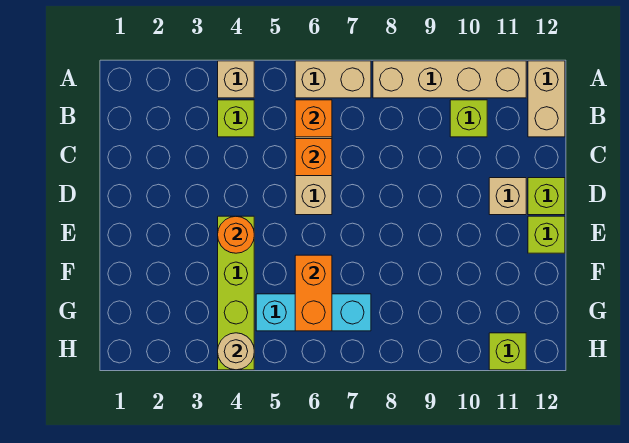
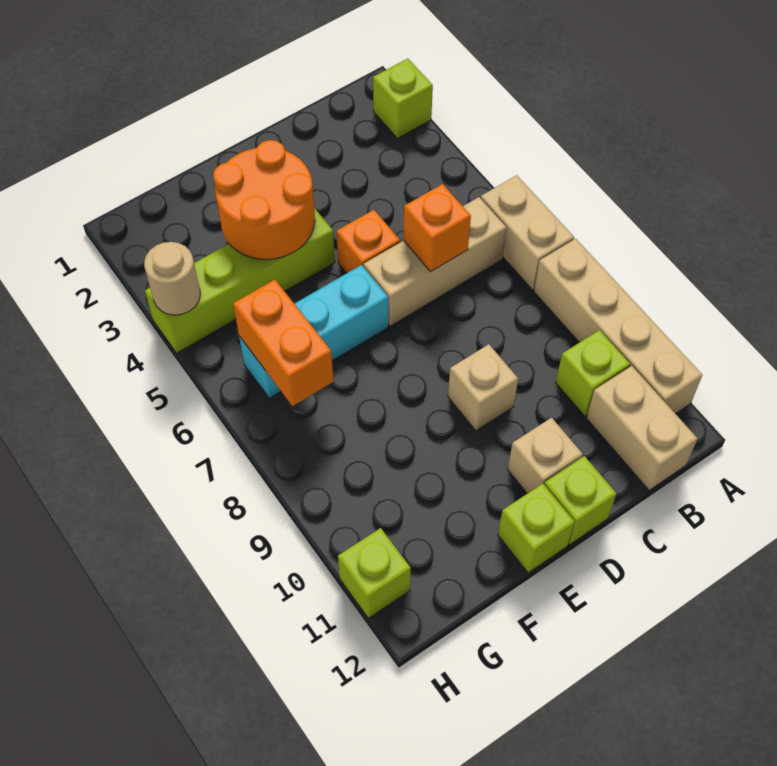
tan brick A4 level 1 -> tan brick D9 level 1
tan brick A12:B12 level 1 -> tan brick B11:B12 level 1
lime brick B4 level 1 -> lime brick A2 level 1
orange brick B6 level 2 -> orange brick D5 level 1
orange round brick E4 level 2 -> orange round brick E3:F4 level 2
orange brick F6:G6 level 2 -> orange brick G6:G7 level 2
cyan brick G5:G7 level 1 -> cyan brick E6:G6 level 1

